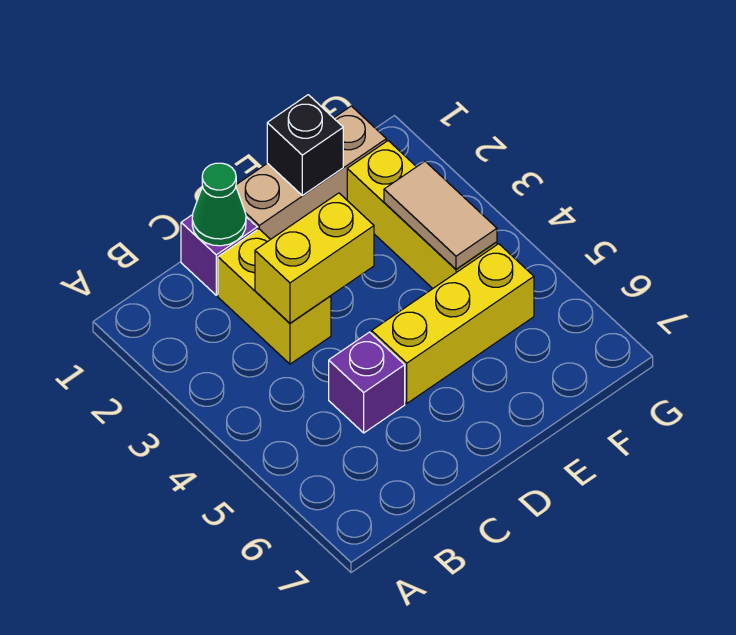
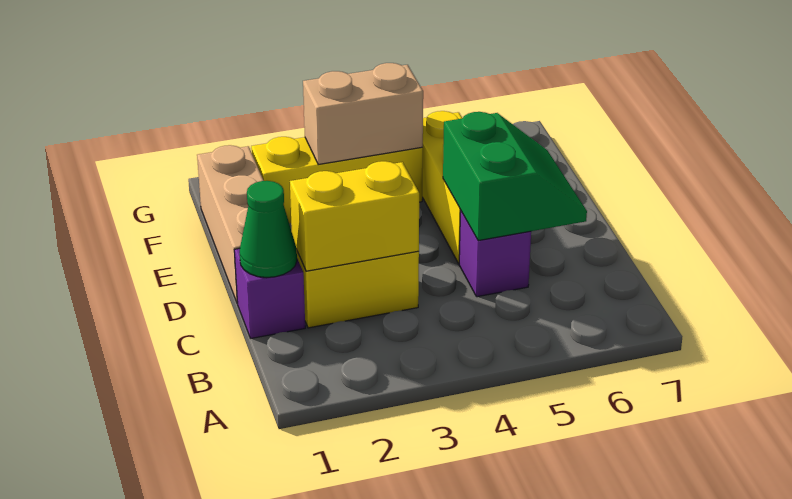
yellow brick C3:D3 level 2 -> yellow brick C2:C3 level 2
none -> green slope C5:D6 level 2 top 5
black brick E1 level 2 -> none
tan tile F3:F4 level 2 -> tan brick F3:F4 level 2

